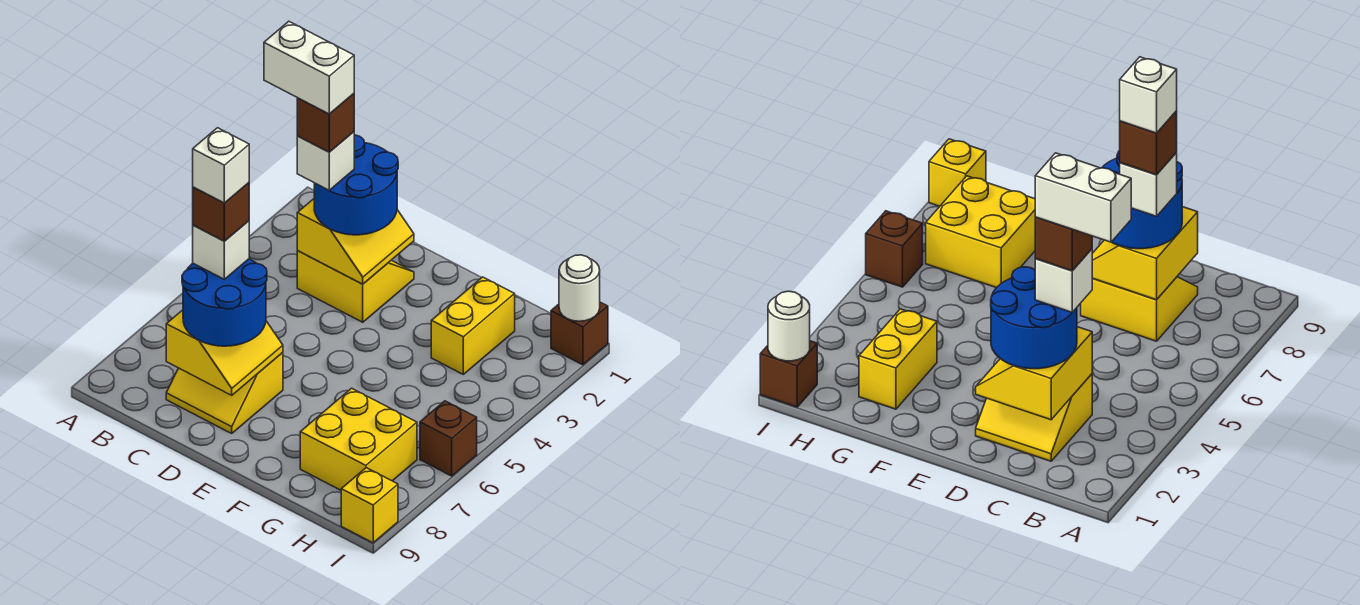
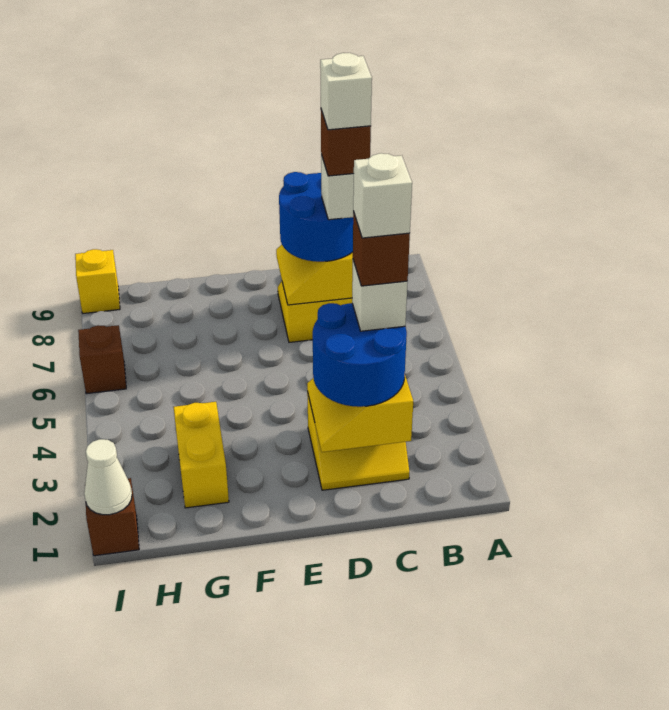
white brick B3:C3 level 6 -> white brick C3 level 6
yellow brick G7:H8 level 1 -> none
white round brick I1 level 2 -> white cone I1 level 2

